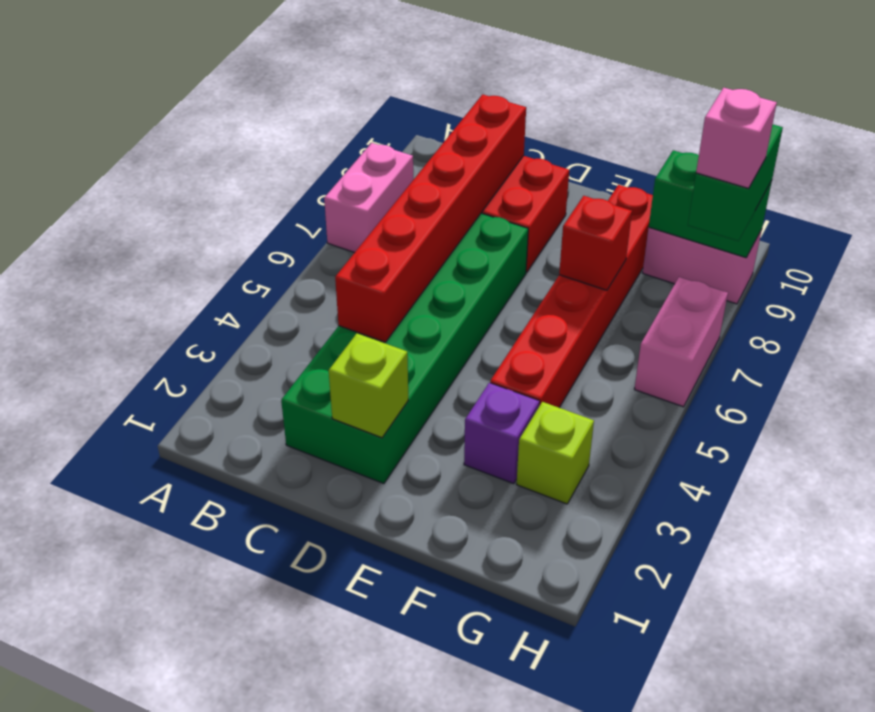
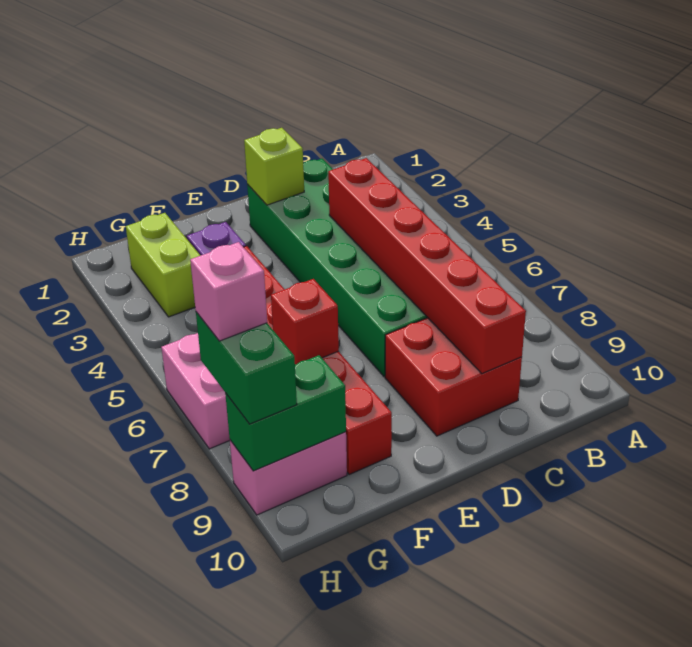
pink brick A7:A8 level 1 -> none
lime brick G3 level 1 -> lime brick G2:G3 level 1

